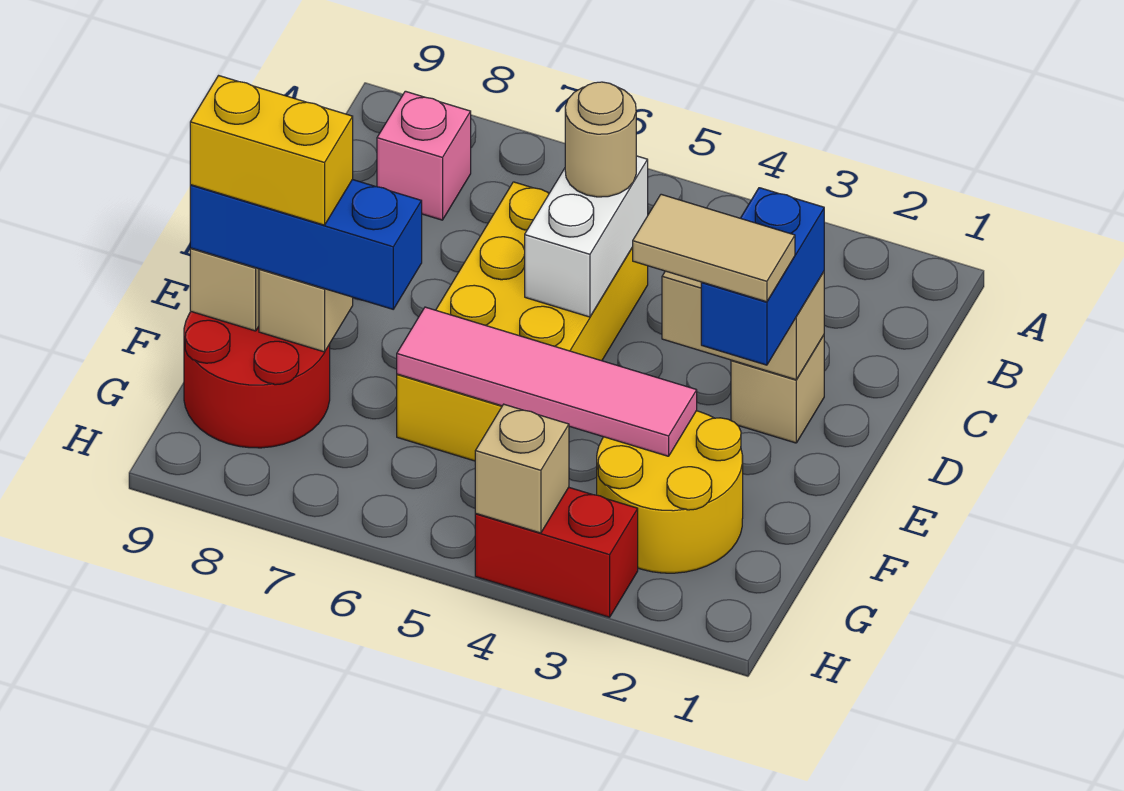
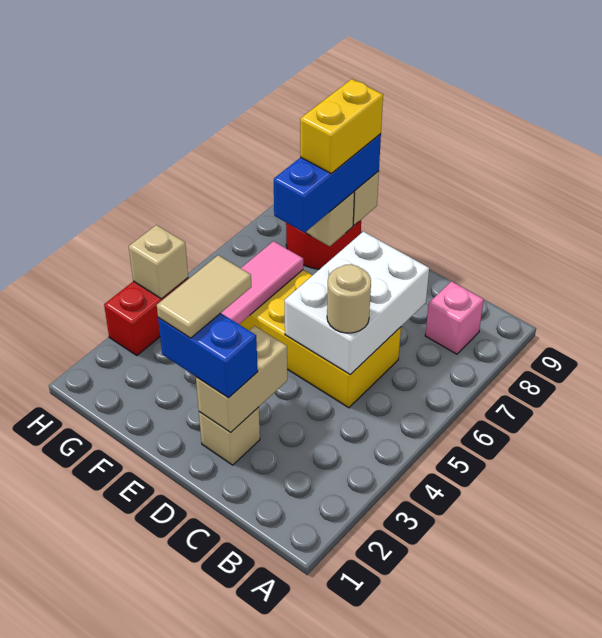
white brick C5:D5 level 2 -> white brick C5:D7 level 2
yellow round brick F2:G3 level 1 -> none

